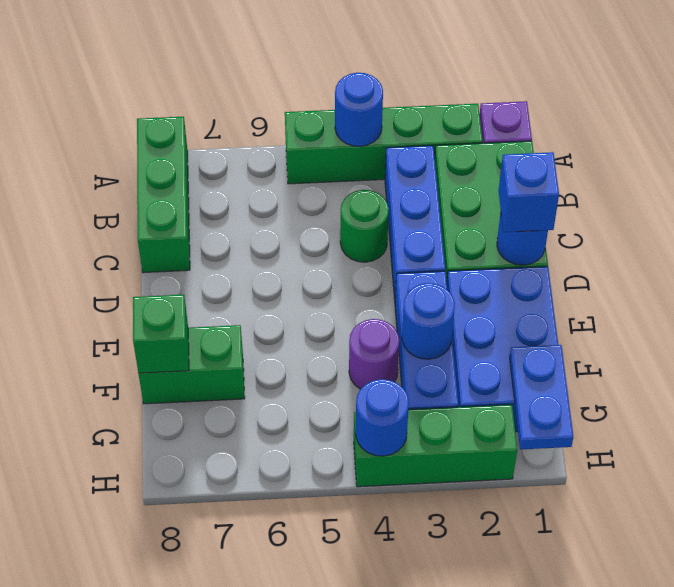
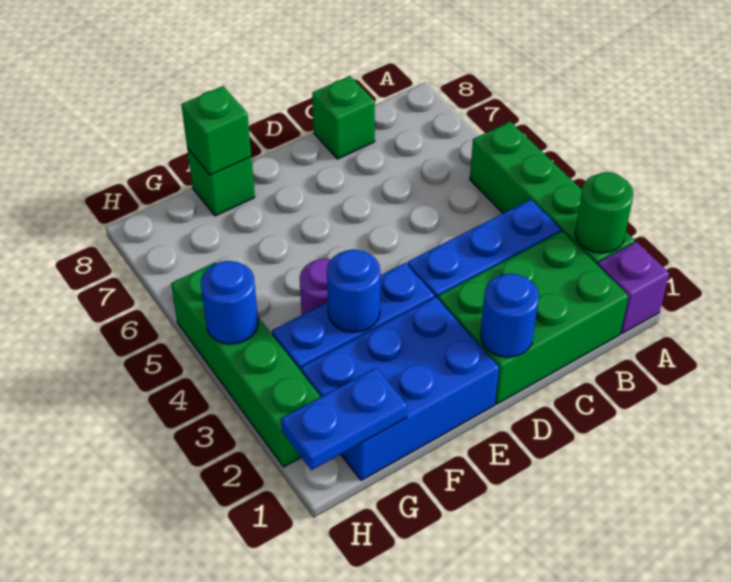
blue round brick A4 level 2 -> none
green brick A8:C8 level 1 -> green brick C8 level 1
green round brick C4 level 1 -> green round brick A2 level 2
blue brick D1 level 3 -> none
green brick F7:F8 level 1 -> green brick F8 level 1
green brick H2:H4 level 1 -> green brick H2:H5 level 1

